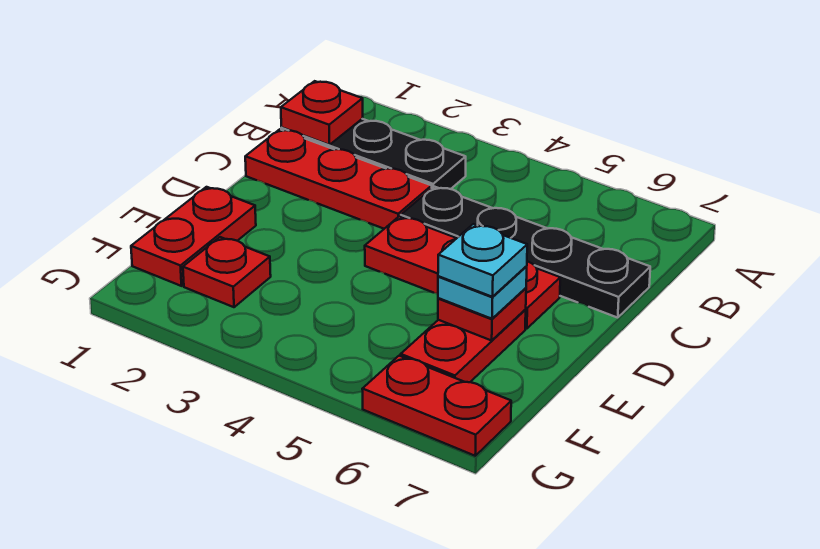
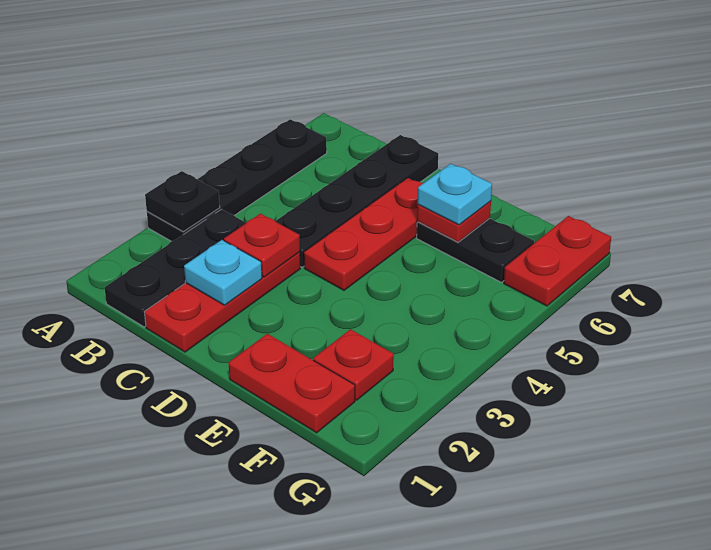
none -> black plate A3:A6 level 1
none -> black plate A3 level 2
red plate B1 level 2 -> red plate C3 level 2
red plate E6:F6 level 1 -> black plate E6:F6 level 1
cyan plate E6 level 4 -> cyan plate C2 level 2

